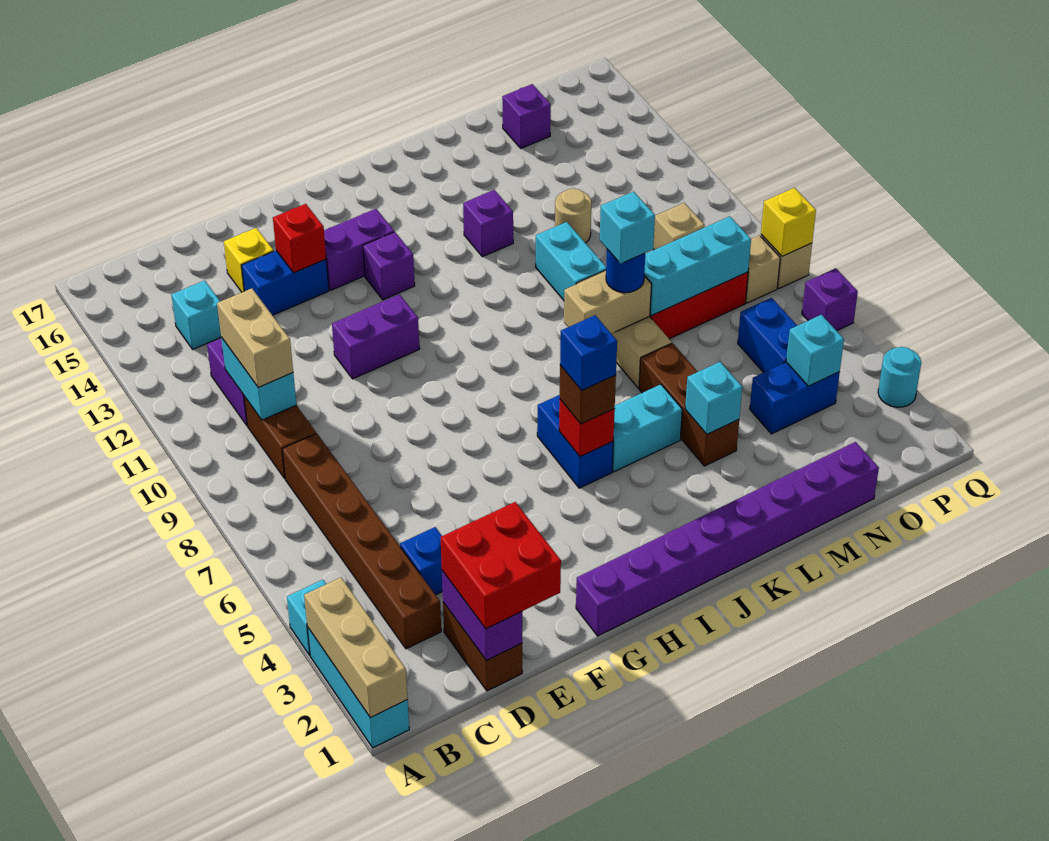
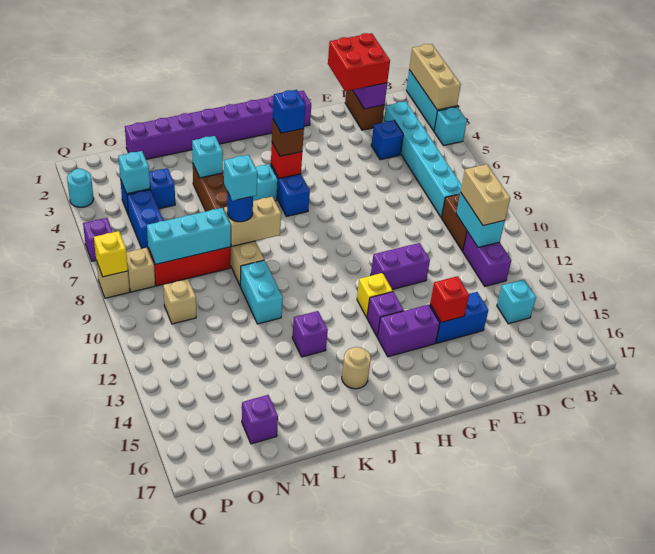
brown brick C3:C8 level 1 -> cyan brick C3:C8 level 1
yellow brick E15 level 1 -> yellow brick H12 level 1
tan round brick M12 level 1 -> tan round brick J15 level 1

